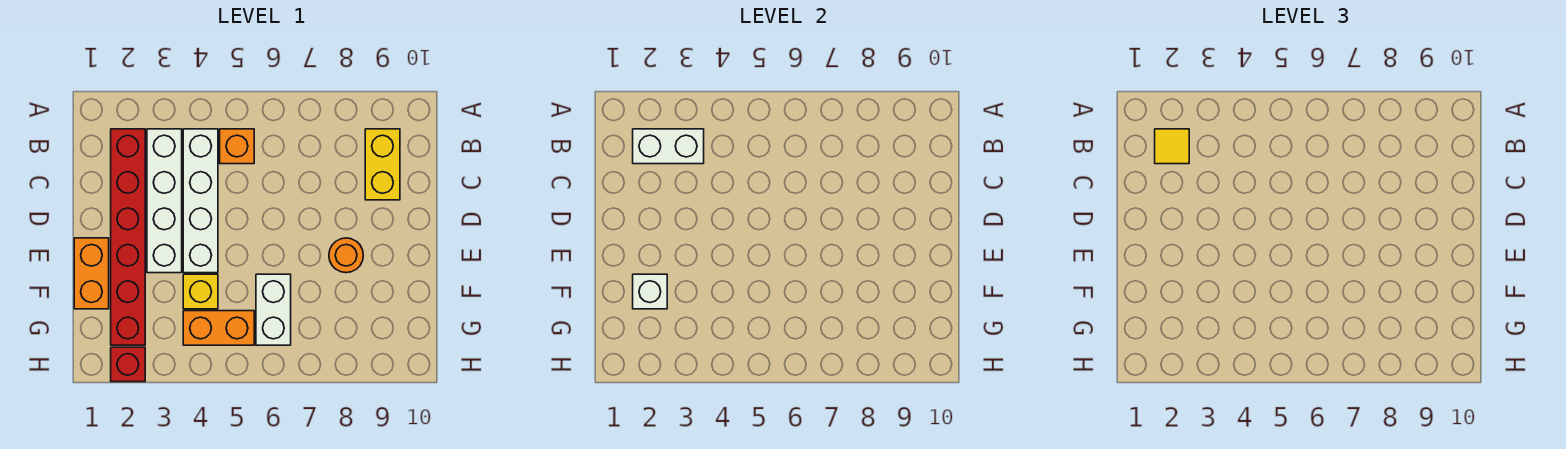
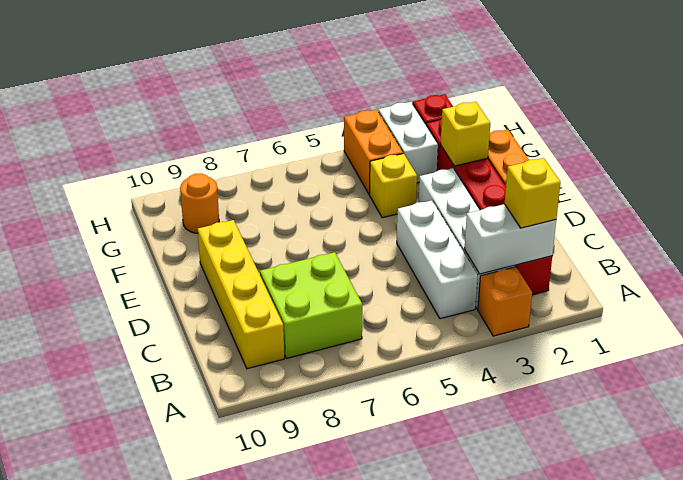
yellow tile B2 level 3 -> yellow brick B2 level 3
white brick B4:E4 level 1 -> white brick B4:D4 level 1
orange brick B5 level 1 -> orange brick A3 level 1
none -> lime brick B7:C8 level 1
yellow brick B9:C9 level 1 -> yellow brick B9:E9 level 1
orange round brick E8 level 1 -> orange round brick G9 level 1
white brick F2 level 2 -> yellow brick F2 level 2
white brick F6:G6 level 1 -> white brick G3:H3 level 1
orange brick G4:G5 level 1 -> orange brick G4:H4 level 1

